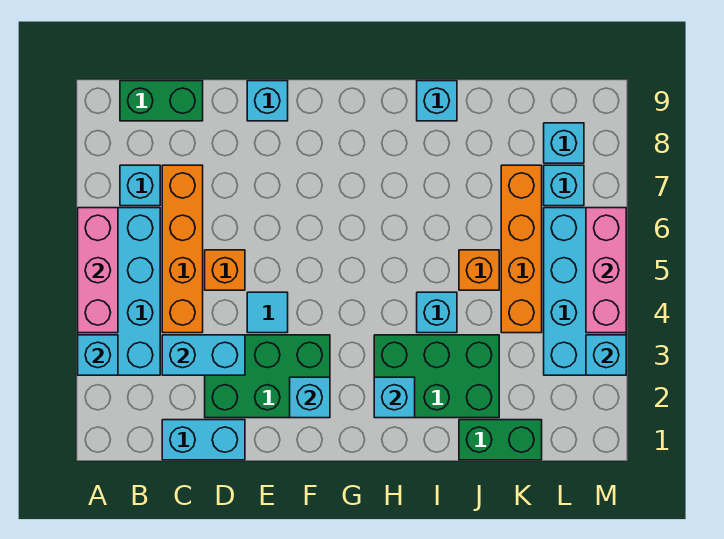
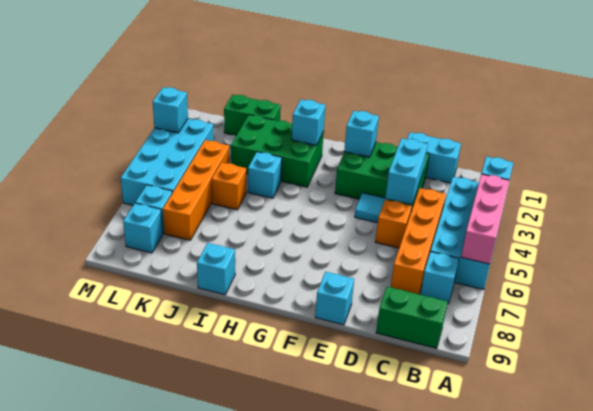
cyan brick C3:D3 level 2 -> cyan brick D3:D4 level 2
pink brick M4:M6 level 2 -> none

